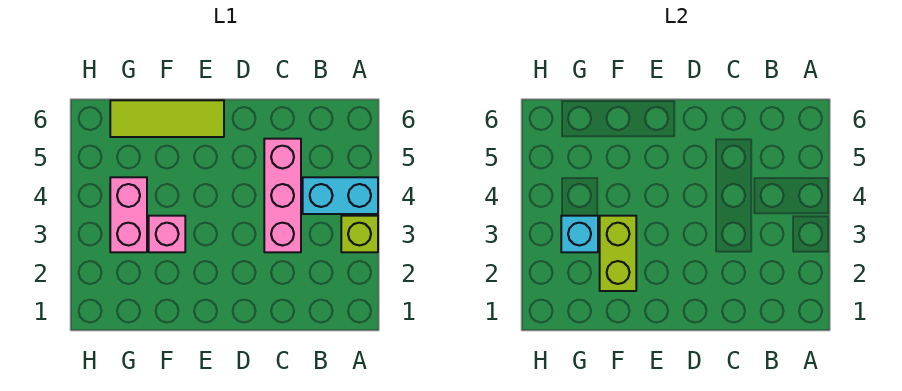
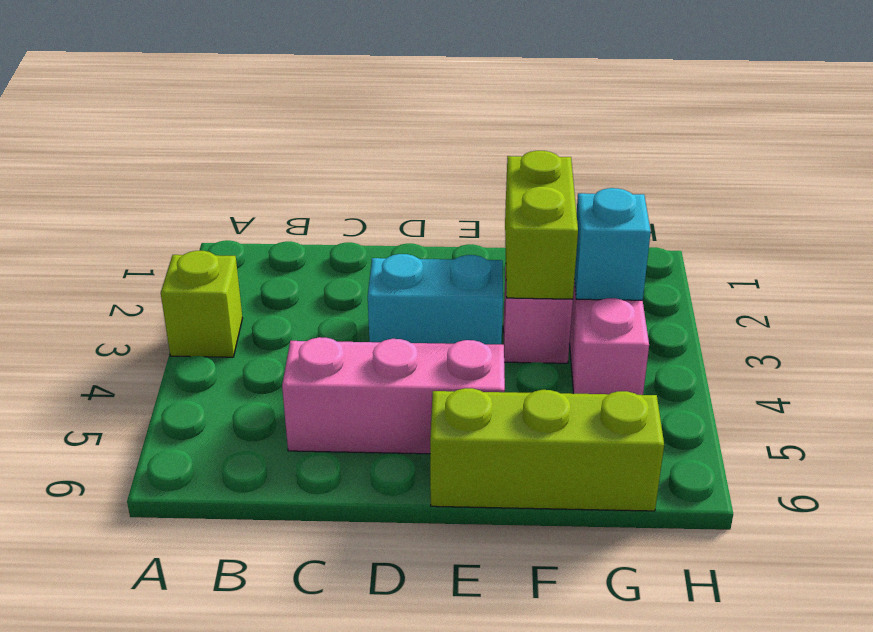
cyan brick A4:B4 level 1 -> cyan brick D3:E3 level 1
pink brick C3:C5 level 1 -> pink brick C5:E5 level 1
lime tile E6:G6 level 1 -> lime brick E6:G6 level 1

